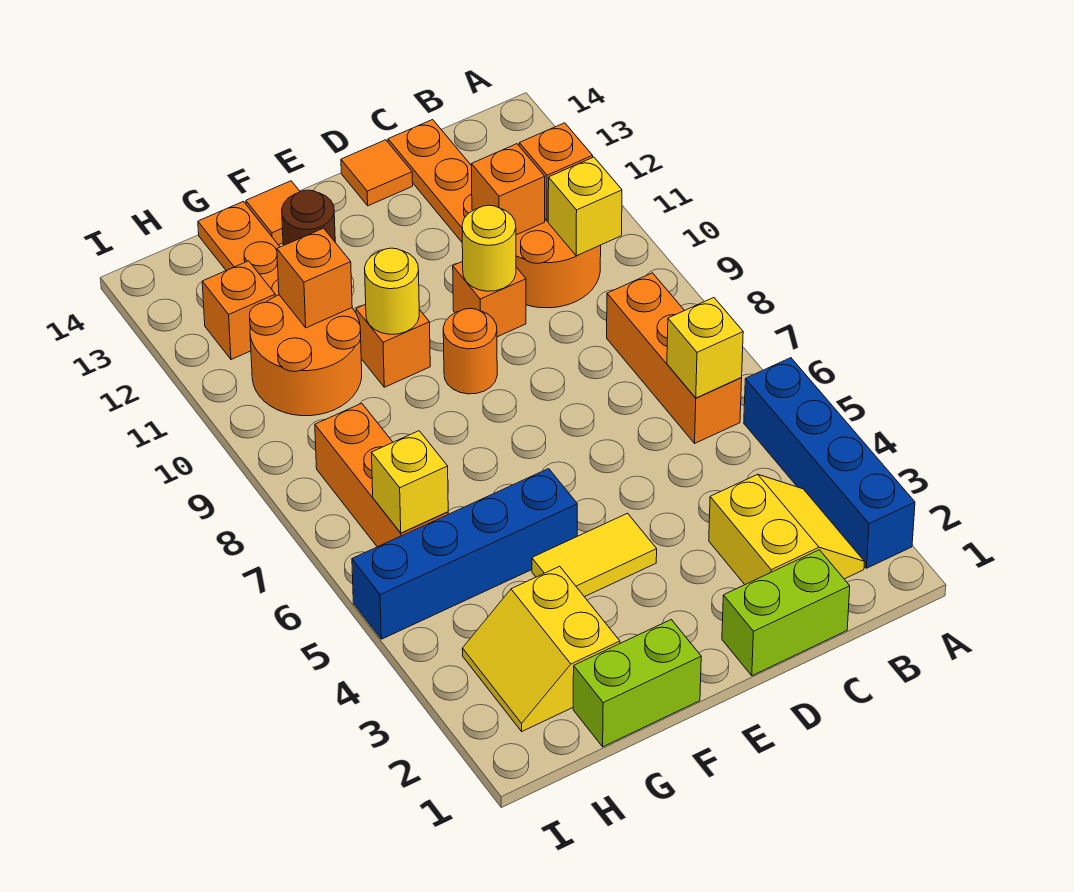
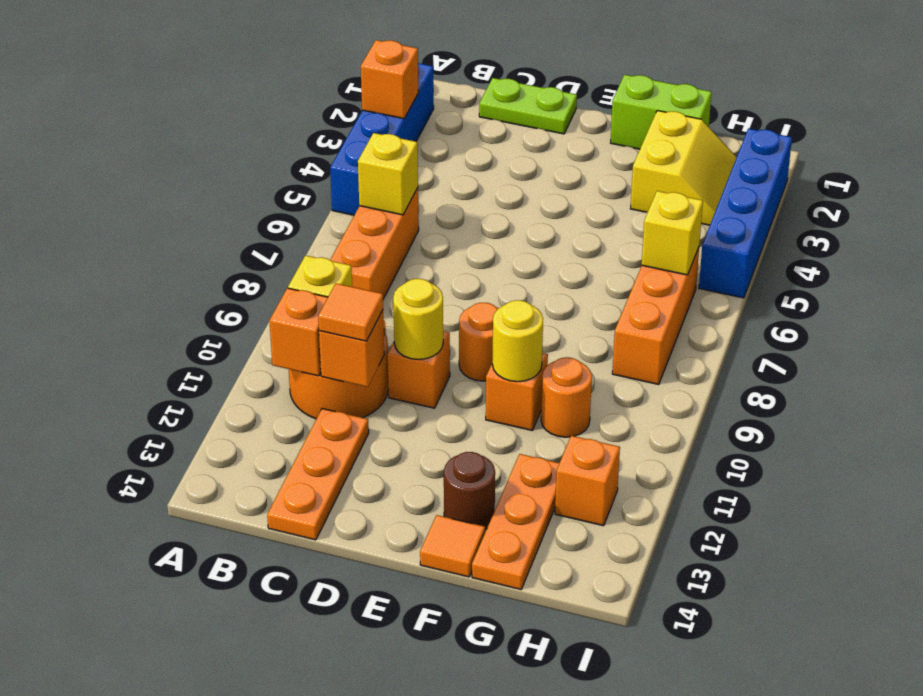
yellow slope B2:C3 level 1 top C -> none
lime brick C1:D1 level 1 -> lime plate C1:D1 level 1
orange tile D14 level 1 -> orange tile C11 level 3
yellow tile E4:F4 level 1 -> none
blue brick F5:I5 level 1 -> blue brick I2:I5 level 1
orange round brick G10:H11 level 1 -> orange round brick G10 level 1
orange brick G11 level 2 -> orange brick A3 level 2

